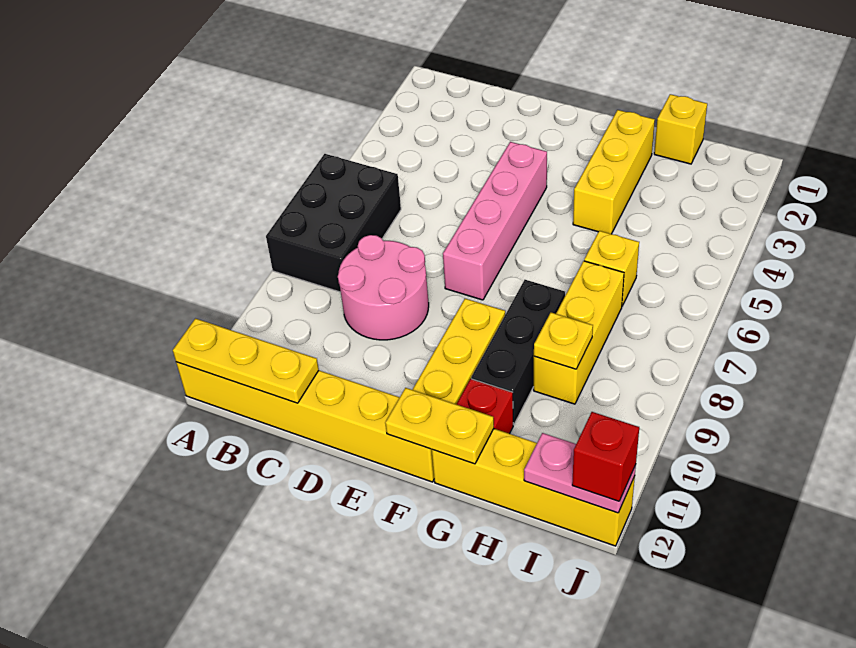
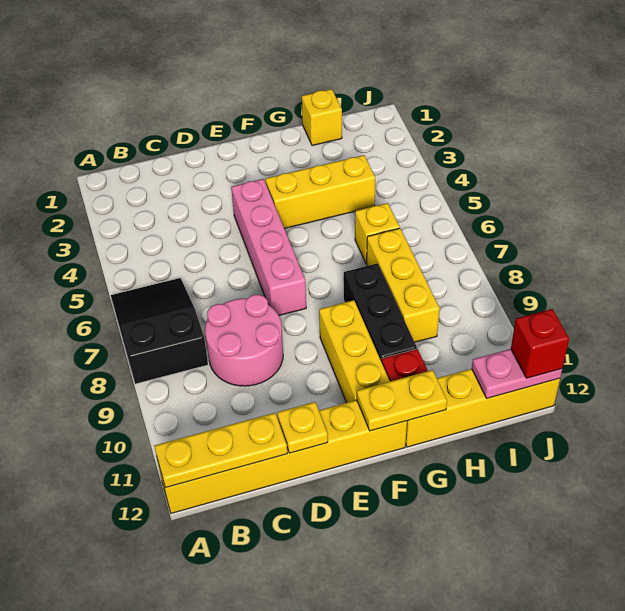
black brick A6:B8 level 1 -> black slope A6:B8 level 1 top 8
yellow brick G2:G4 level 1 -> yellow brick F4:H4 level 1
yellow plate H9 level 2 -> yellow plate D12 level 2

